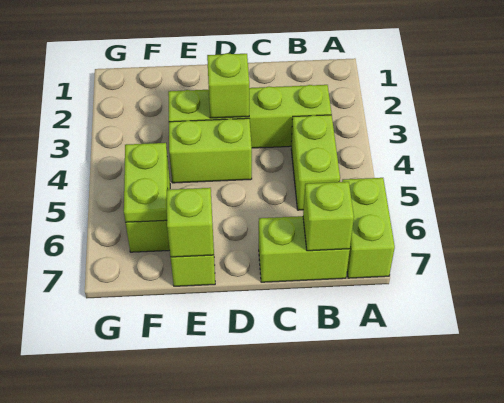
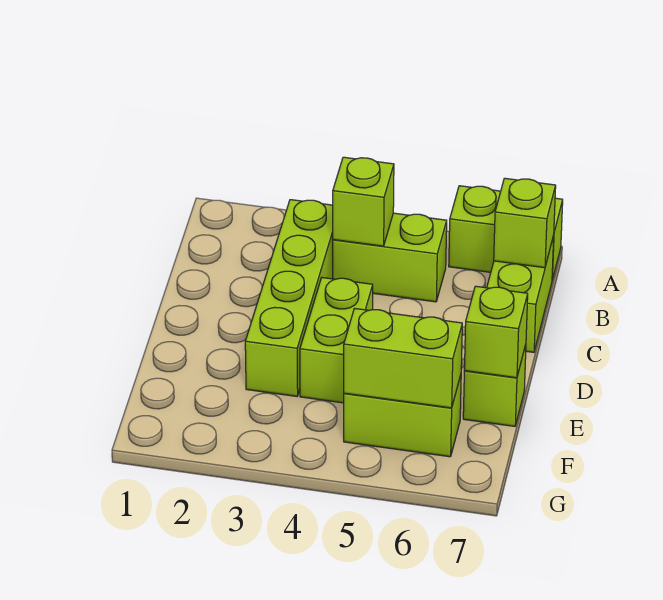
lime brick D3 level 2 -> lime brick B4 level 2
lime plate F5:F6 level 2 -> lime brick F5:F6 level 2

